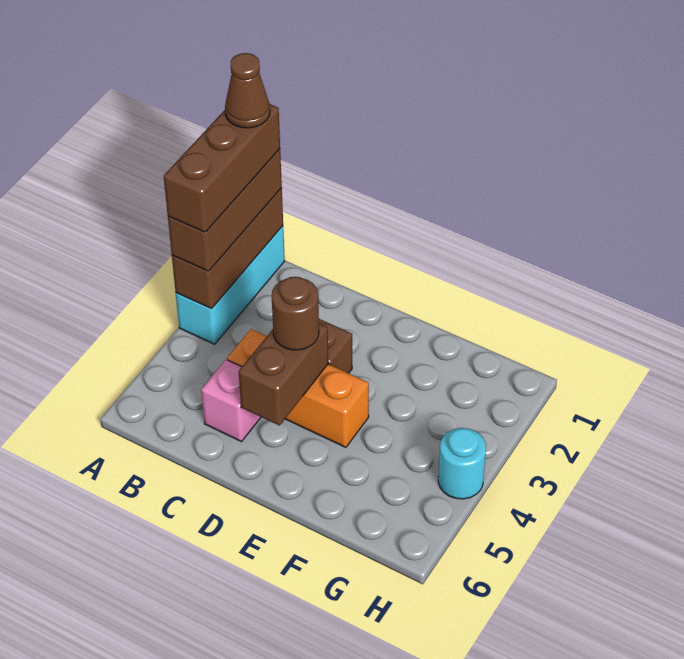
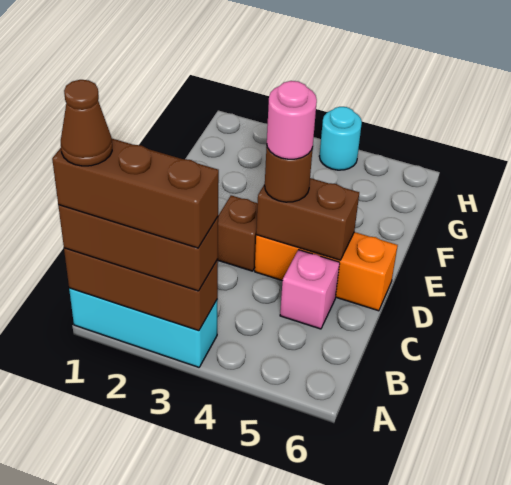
orange brick C4:E4 level 1 -> orange brick D4:D6 level 1
none -> pink round brick D4 level 4

